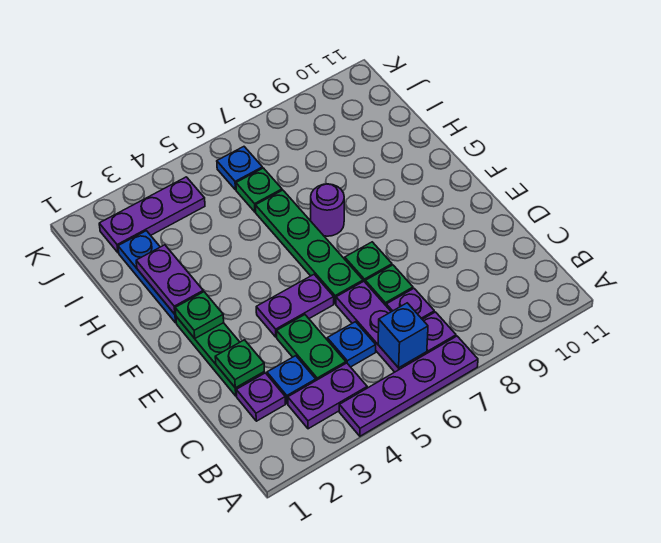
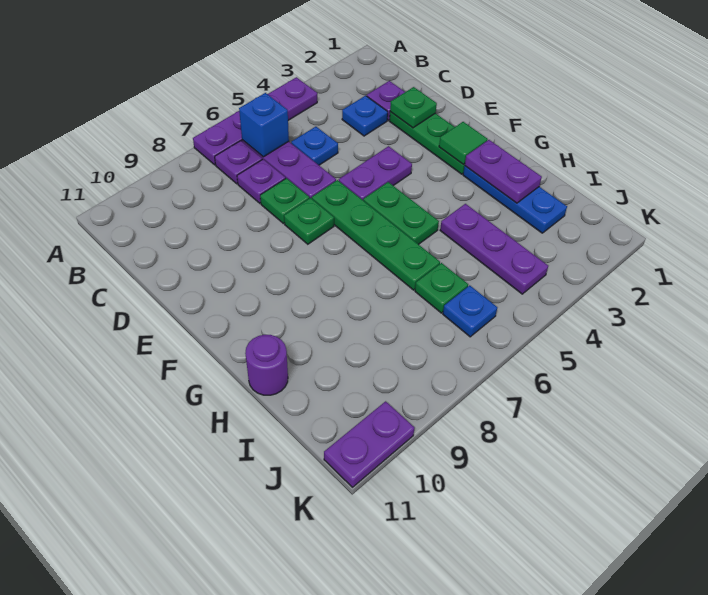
purple plate B3:B4 level 1 -> purple plate K10:K11 level 1
green plate C4:D4 level 1 -> green plate F5:G5 level 1
green plate F2 level 2 -> green tile F2 level 2
purple round brick G7 level 1 -> purple round brick H11 level 1
purple plate J2:J4 level 1 -> purple plate H4:J4 level 1

